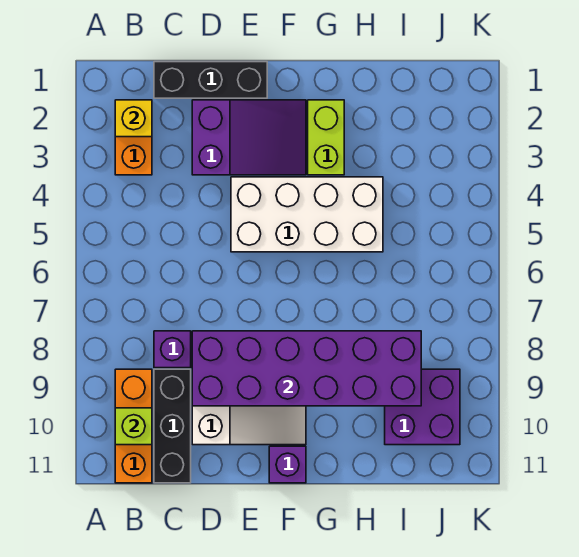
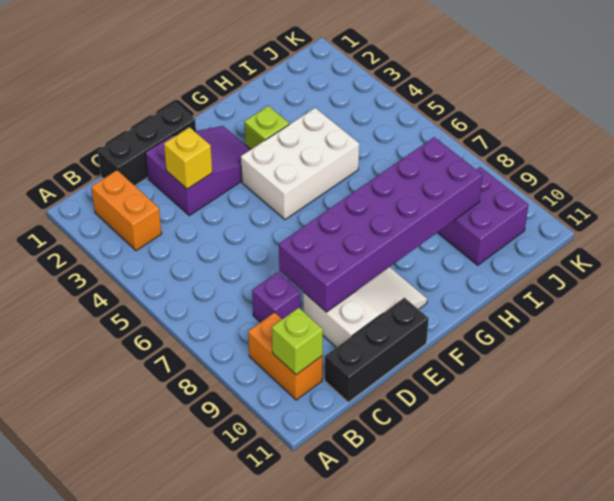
yellow brick B2 level 2 -> yellow brick D3 level 2
orange brick B9:B11 level 1 -> orange brick B9:B10 level 1
black brick C9:C11 level 1 -> black brick C11:E11 level 1
white brick E4:H5 level 1 -> white brick F4:H5 level 1
purple brick F11 level 1 -> none
lime brick G2:G3 level 1 -> lime brick G3 level 1

